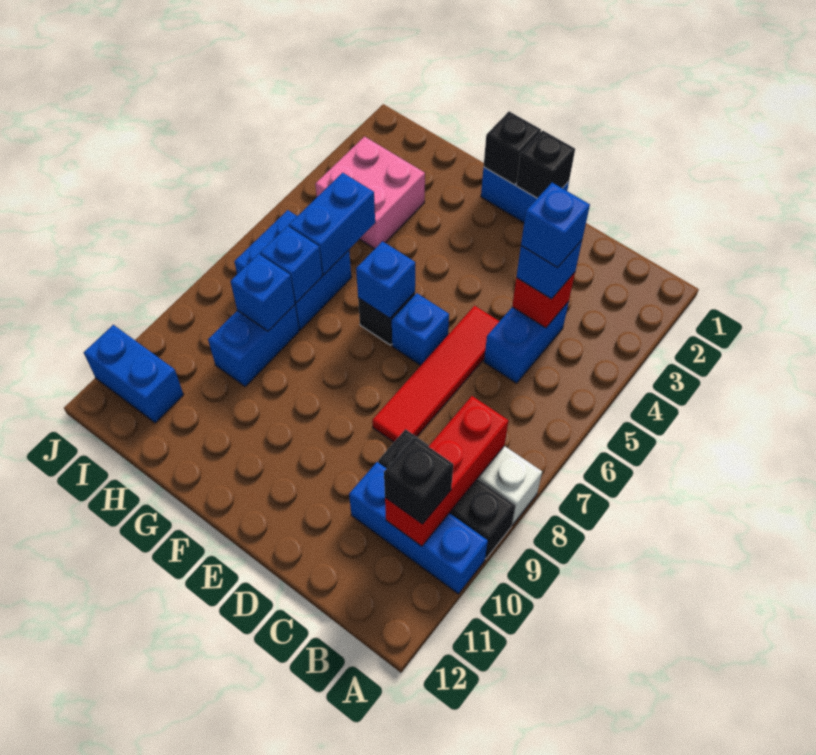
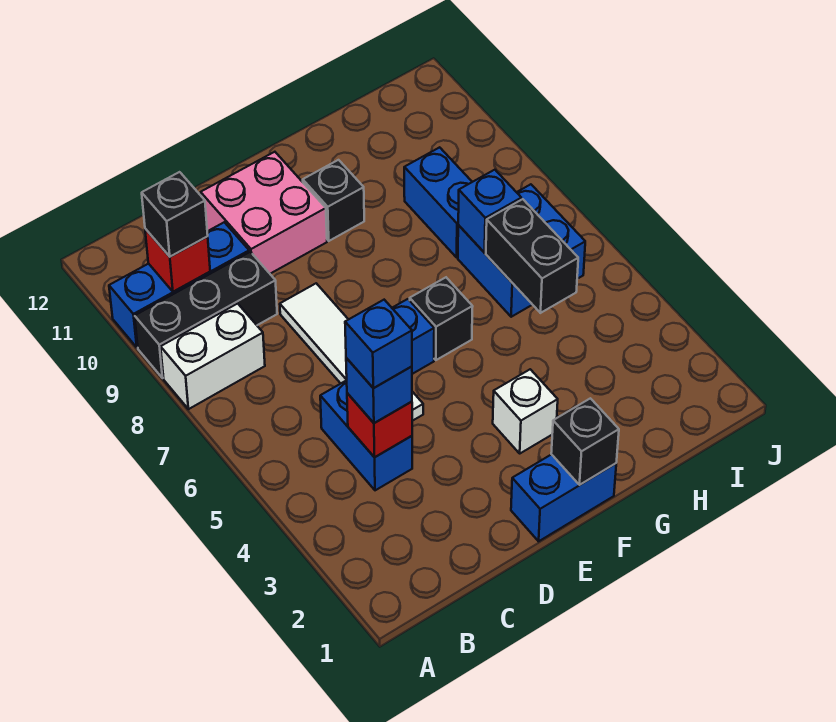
red brick B8:B10 level 2 -> red brick B10 level 2
red tile D5:D8 level 1 -> white tile D5:D8 level 1
black brick E1 level 2 -> black brick F10 level 1
none -> white brick F3 level 1
blue brick F6 level 2 -> none
pink brick H3:I4 level 1 -> pink brick D10:E11 level 1
blue brick H5:H6 level 2 -> black brick H5:H6 level 2
blue brick H8 level 2 -> none
blue brick I11:J11 level 1 -> none

